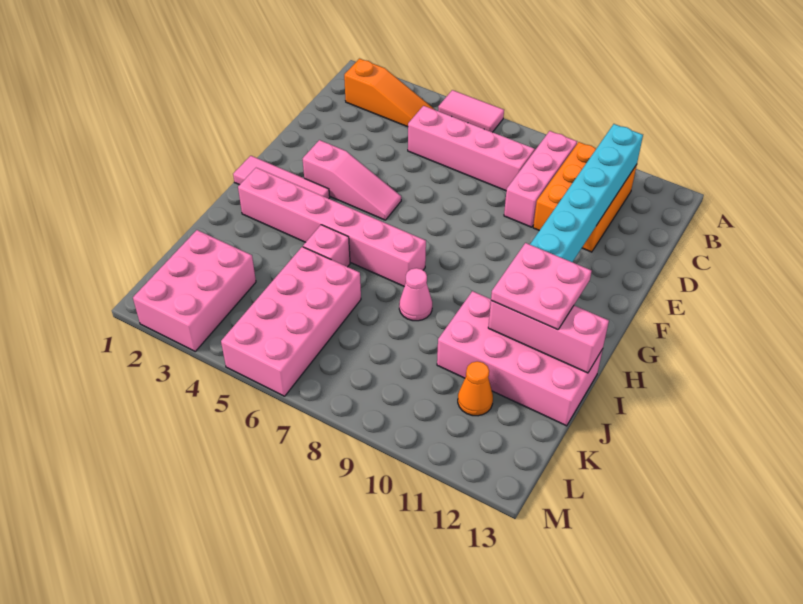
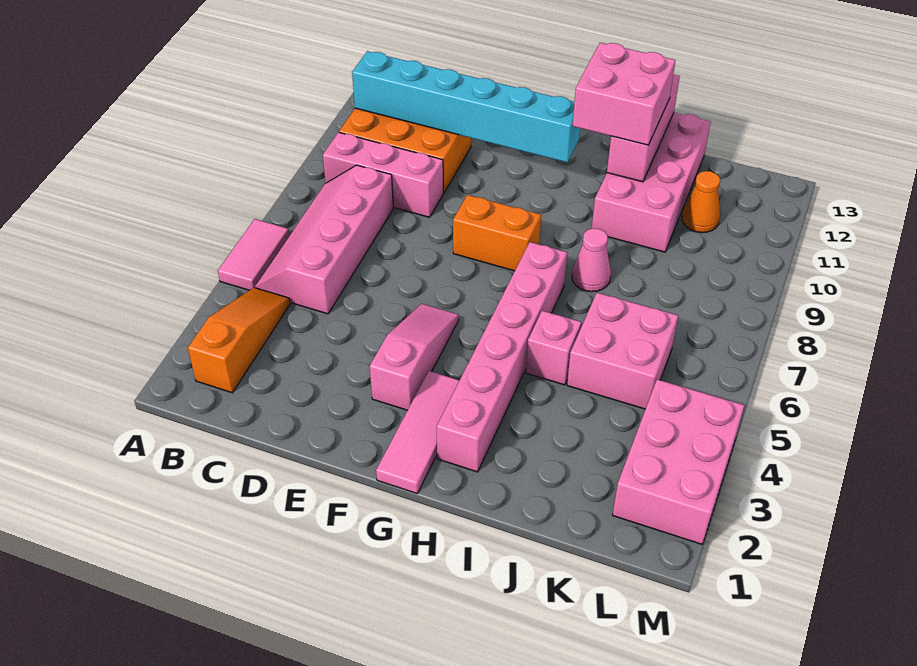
none -> orange brick F8:G8 level 1
pink plate H11:I12 level 3 -> pink brick H11:I12 level 3
pink brick J5:M6 level 1 -> pink brick J5:K6 level 1
pink brick K2:M3 level 1 -> pink brick L2:M4 level 1

